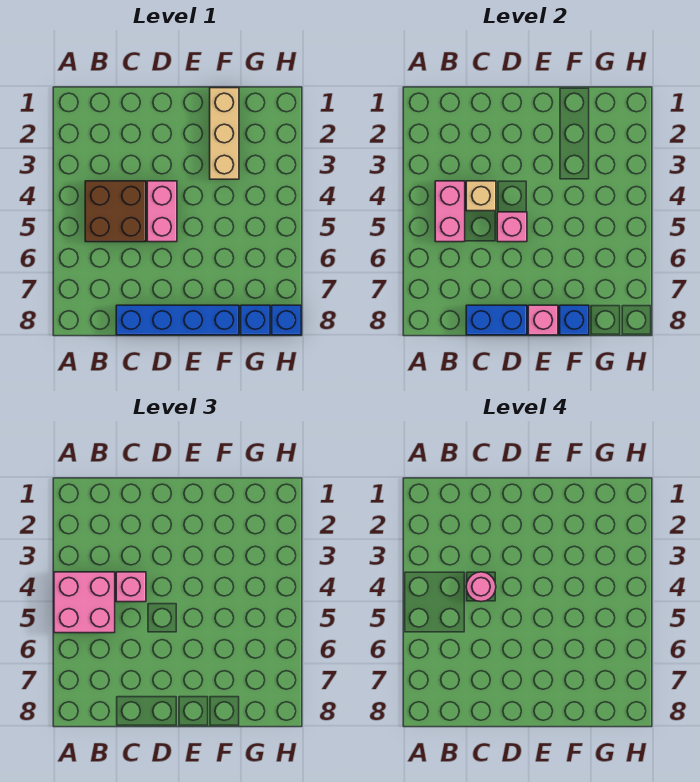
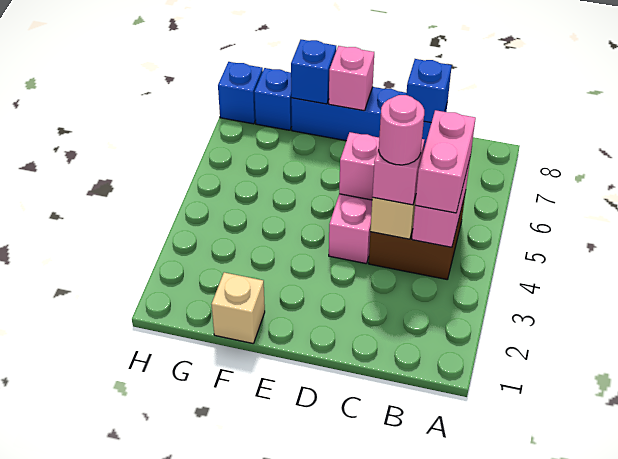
pink brick A4:B5 level 3 -> pink brick B4:B5 level 3
blue brick C8:D8 level 2 -> blue brick C8 level 2
tan brick F1:F3 level 1 -> tan brick F1 level 1

